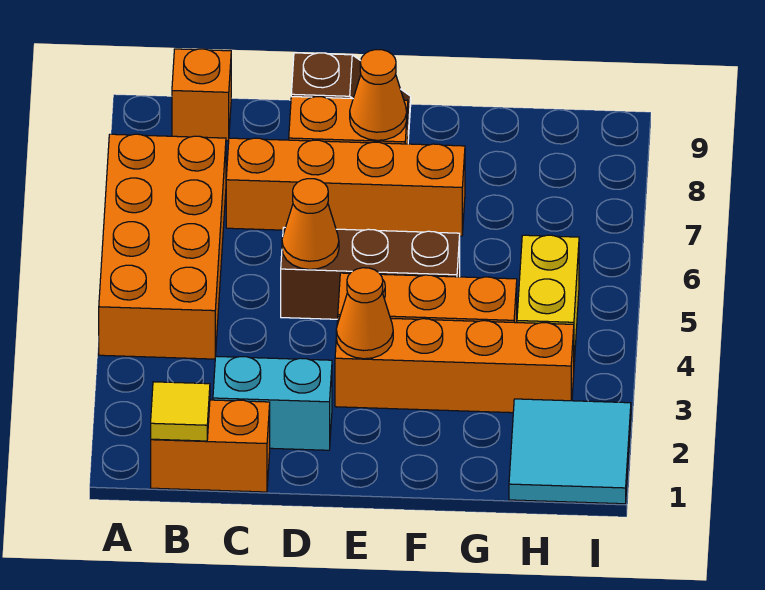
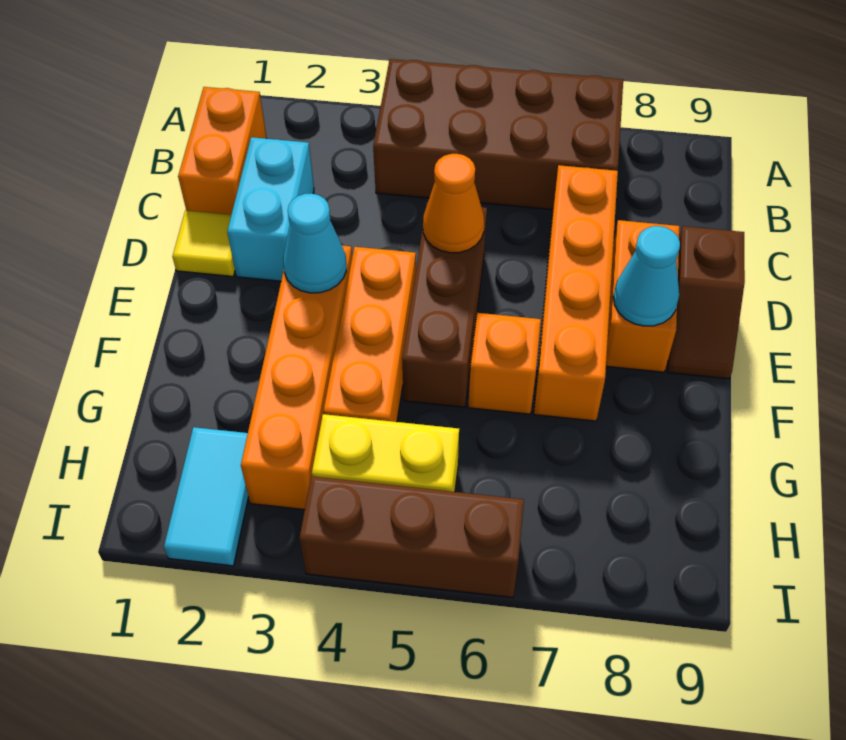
orange brick A4:B7 level 1 -> brown brick A4:B7 level 1
yellow tile B1 level 2 -> yellow tile D1 level 1
orange brick B9 level 1 -> orange brick F6 level 1
orange cone E3 level 2 -> cyan cone E3 level 2
orange cone E8 level 2 -> cyan cone E8 level 2
cyan tile H1:I2 level 1 -> cyan tile H2:I2 level 1
none -> brown brick I4:I6 level 1

